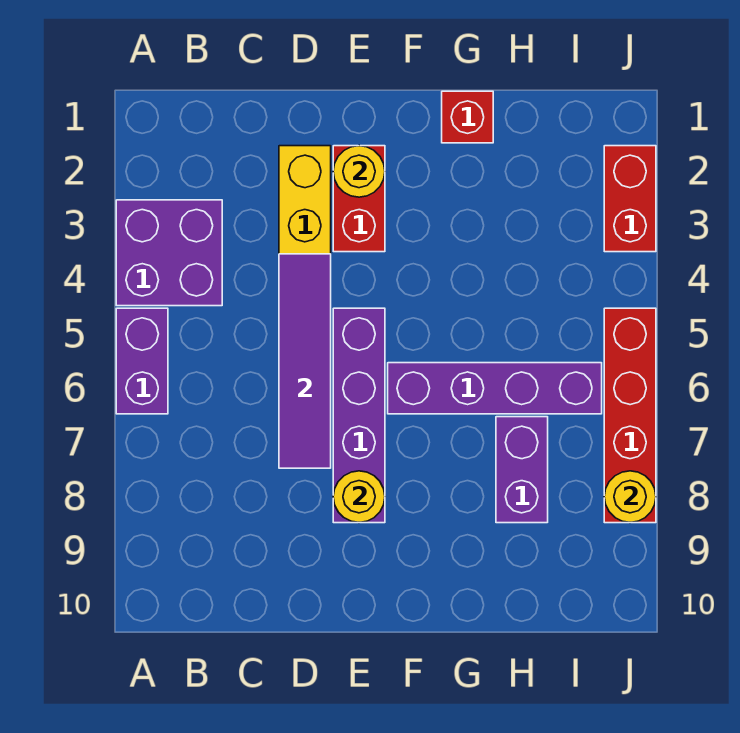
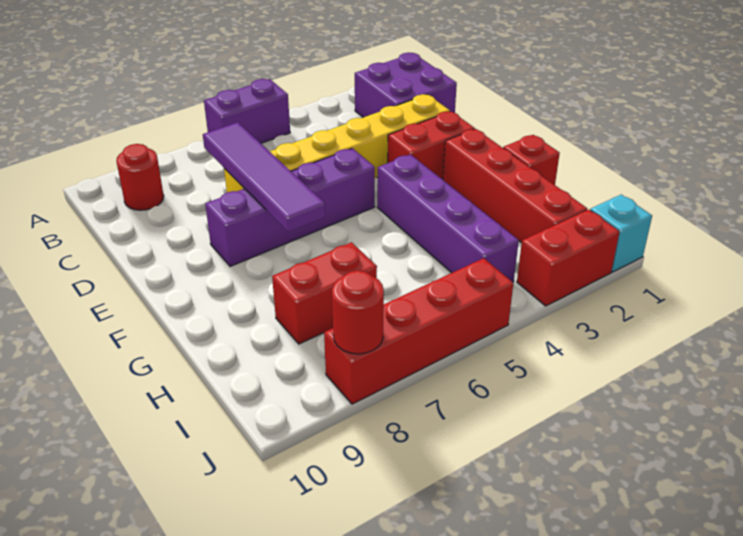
purple brick A3:B4 level 1 -> purple brick B1:C2 level 1
none -> red round brick B9 level 1
purple tile D4:D7 level 2 -> purple tile C7:F7 level 2
yellow round brick E2 level 2 -> none
yellow round brick E8 level 2 -> none
none -> red brick F2:I2 level 1
purple brick F6:I6 level 1 -> purple brick F4:I4 level 1
purple brick H7:H8 level 1 -> red brick H7:H8 level 1
none -> cyan brick J1 level 1
yellow round brick J8 level 2 -> red round brick J8 level 2

